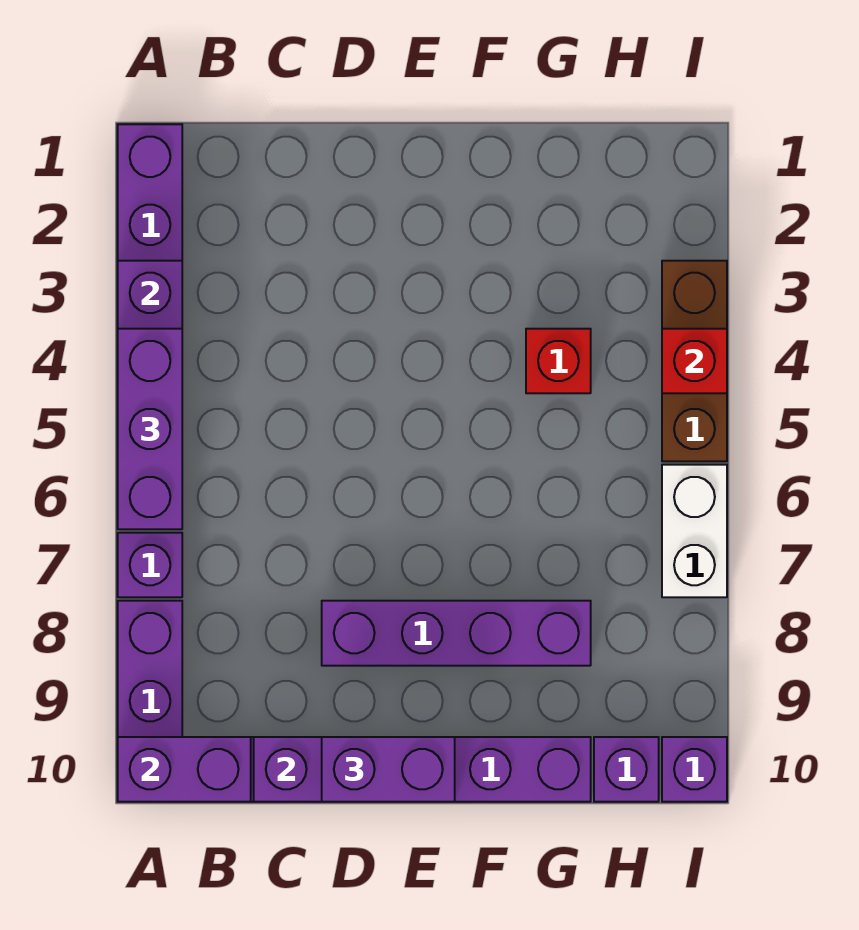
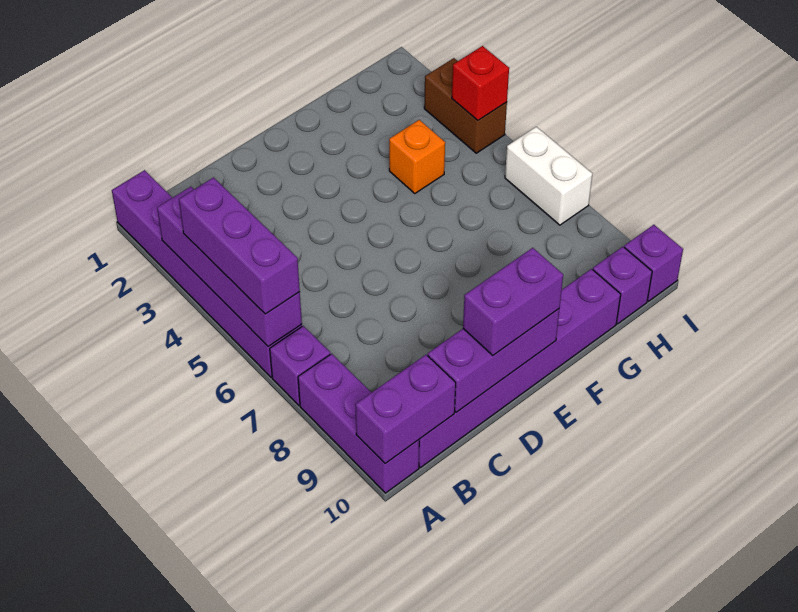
purple brick D8:G8 level 1 -> none
red brick G4 level 1 -> orange brick G4 level 1
brown brick I3:I5 level 1 -> brown brick I3:I4 level 1

